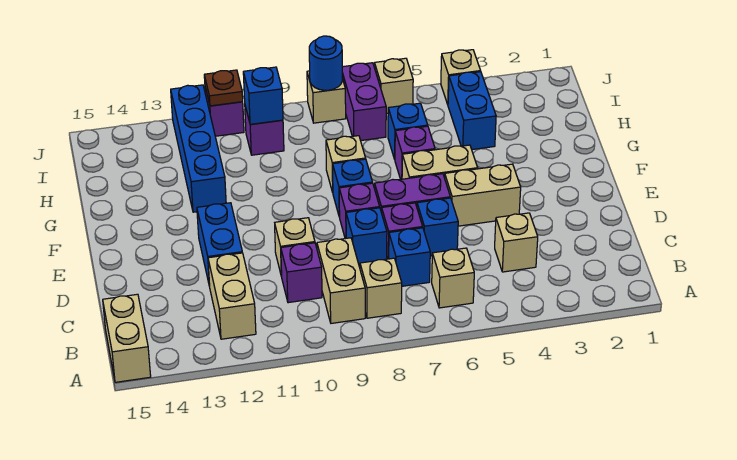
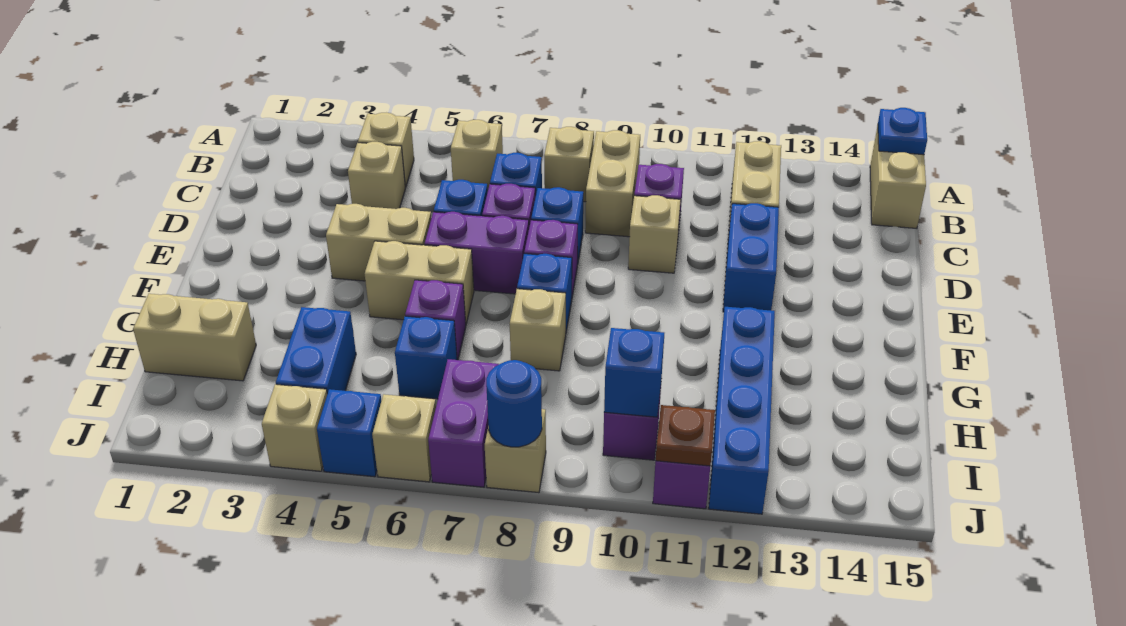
none -> blue plate A15 level 2
none -> tan brick B4 level 1
none -> tan brick H1:H2 level 1
none -> blue brick J5 level 1

